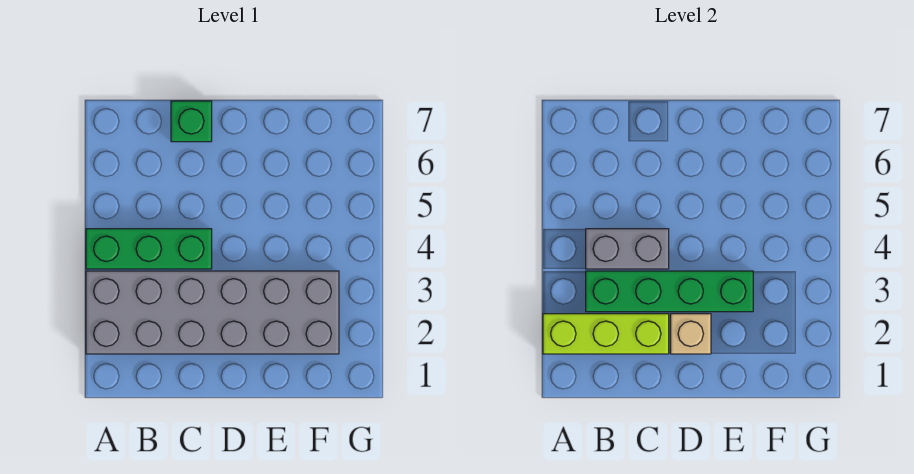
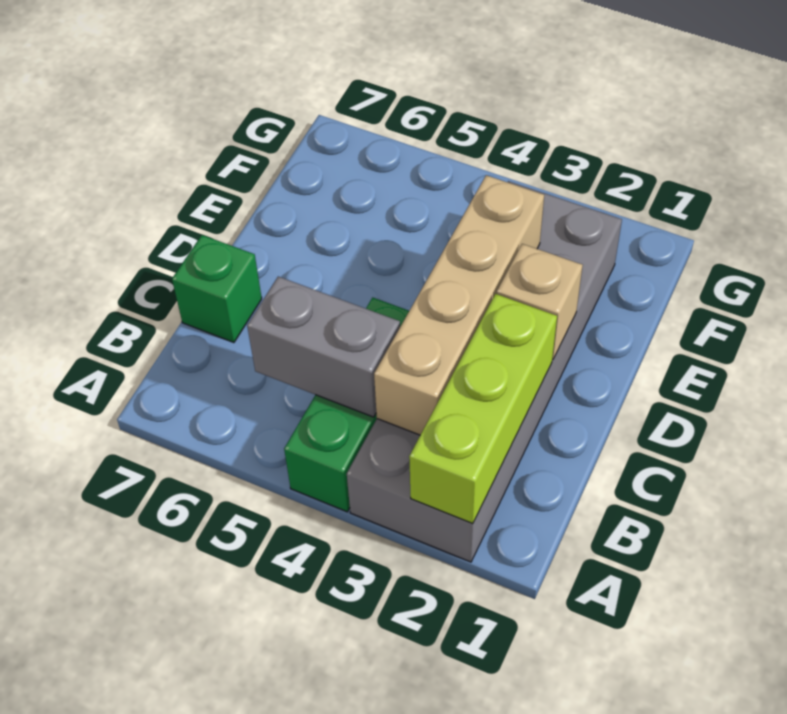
green brick B3:E3 level 2 -> tan brick B3:E3 level 2
grey brick B4:C4 level 2 -> grey brick B4:B5 level 2

